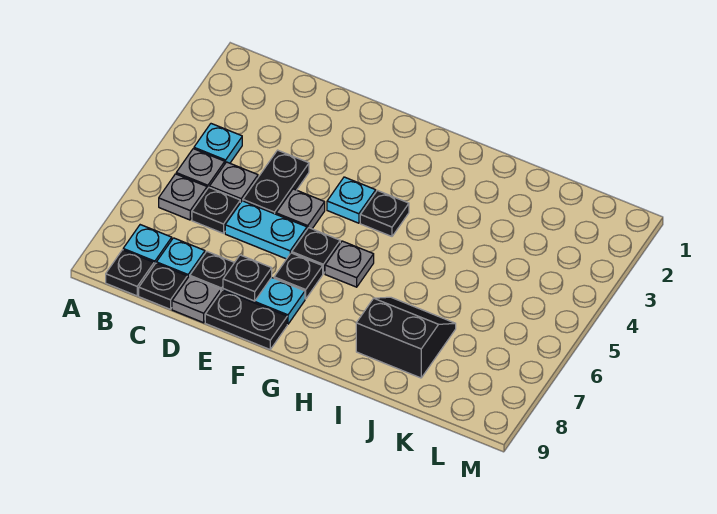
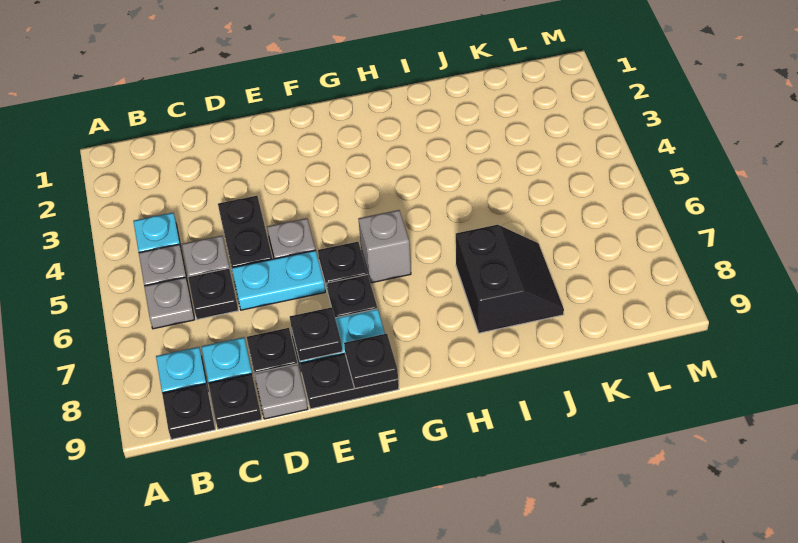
cyan plate F4 level 1 -> none
black plate G4 level 1 -> black plate F9 level 2
grey plate G6 level 1 -> grey brick G6 level 1
black slope I7:J8 level 1 top 8 -> black slope I7:J8 level 1 top I

